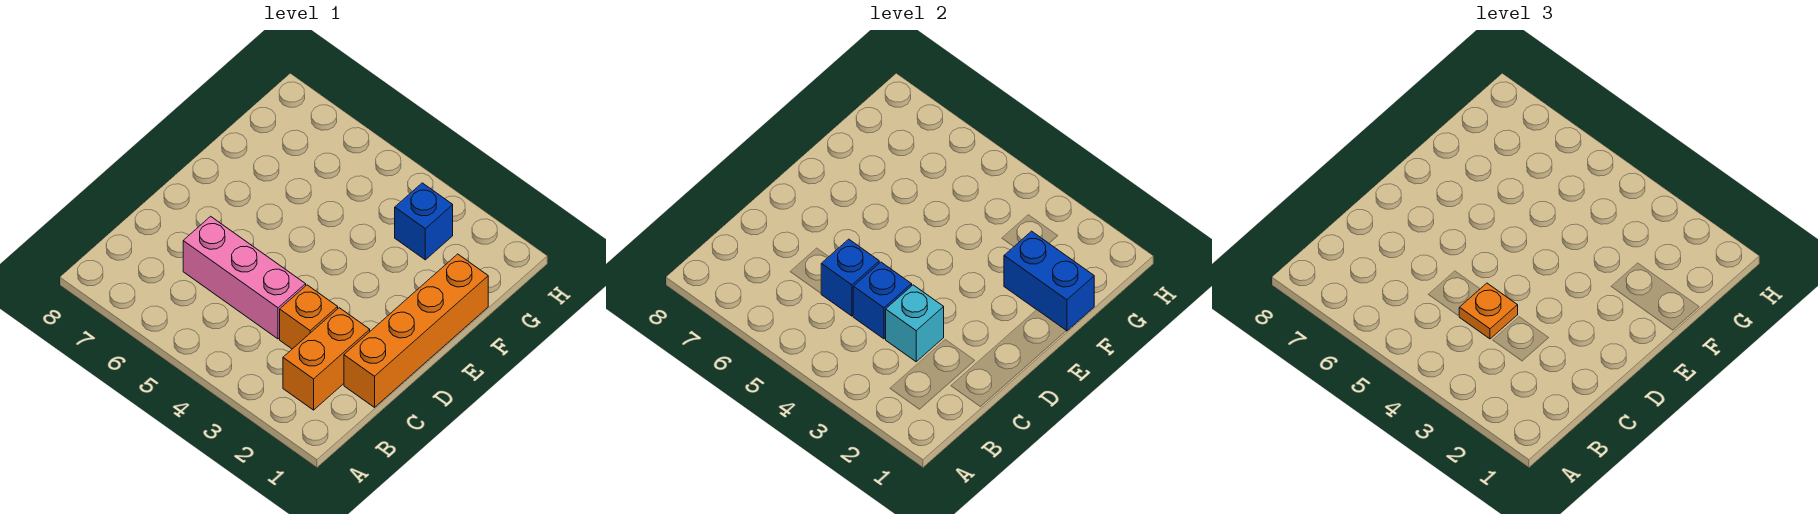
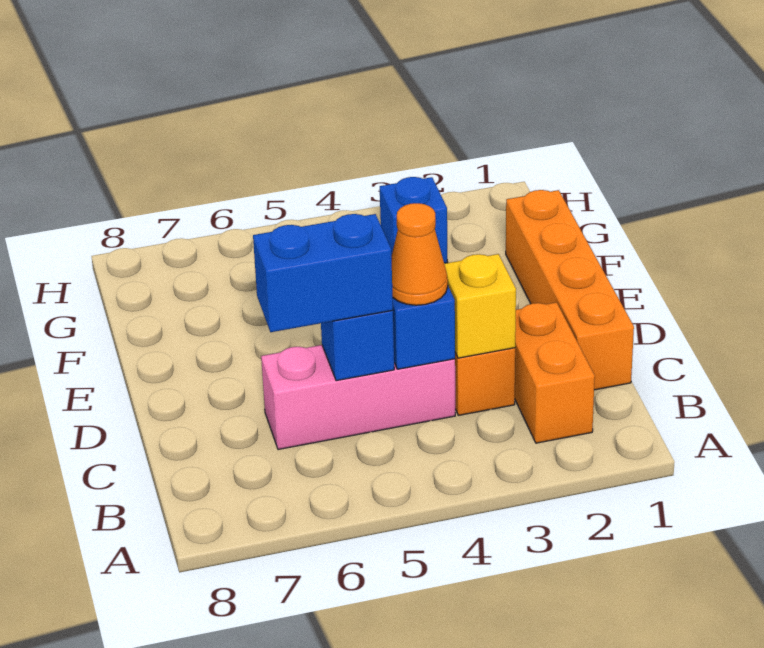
cyan brick C3 level 2 -> yellow brick C3 level 2
orange plate C4 level 3 -> orange cone C4 level 3
blue brick F1:F2 level 2 -> blue brick C5:C6 level 3

